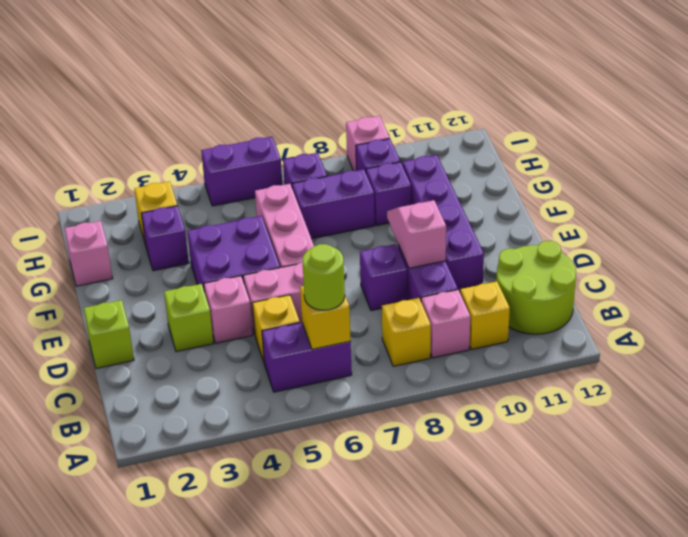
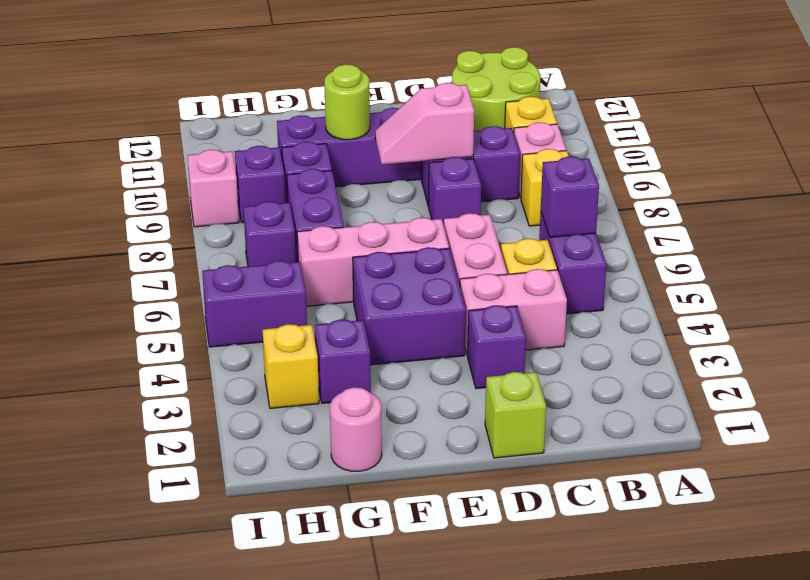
yellow brick B6 level 2 -> purple brick B6 level 2
lime round brick B6 level 3 -> lime round brick F10 level 2
lime brick D3 level 1 -> purple brick D3 level 1
pink brick D4 level 1 -> pink brick C4:D4 level 1
pink brick G1 level 1 -> pink round brick G1 level 1
purple brick I5:I6 level 1 -> purple brick H5:I5 level 1

